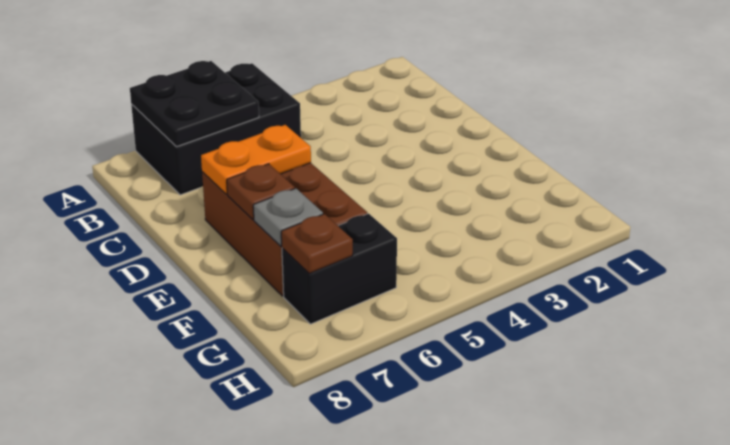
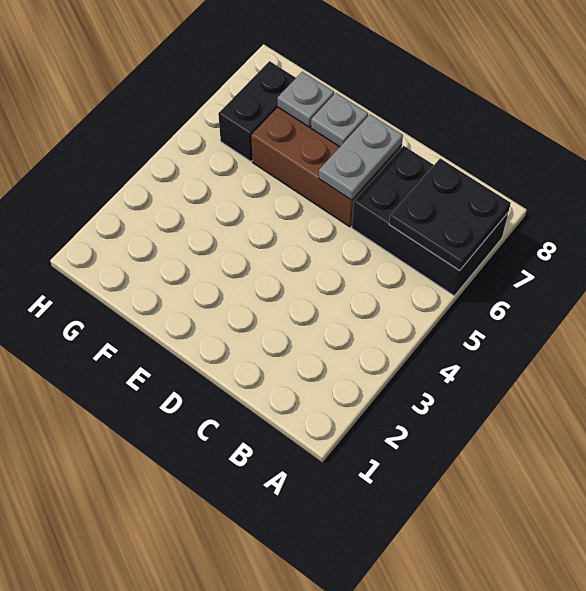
black brick A5:B7 level 1 -> black brick A6:C7 level 1
orange plate D6:D7 level 2 -> grey plate D6:D7 level 2
brown plate E7 level 2 -> grey plate E7 level 2
brown plate G7 level 2 -> none

